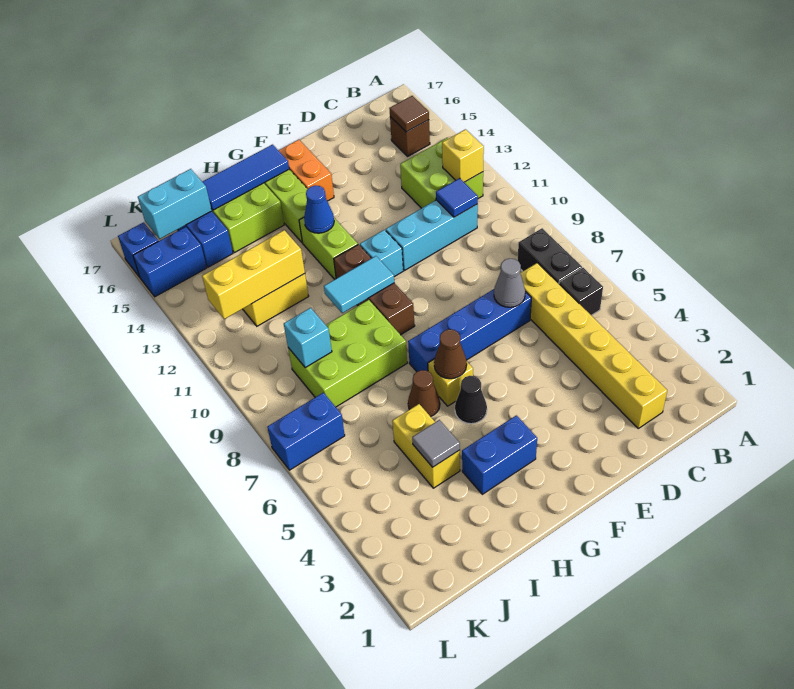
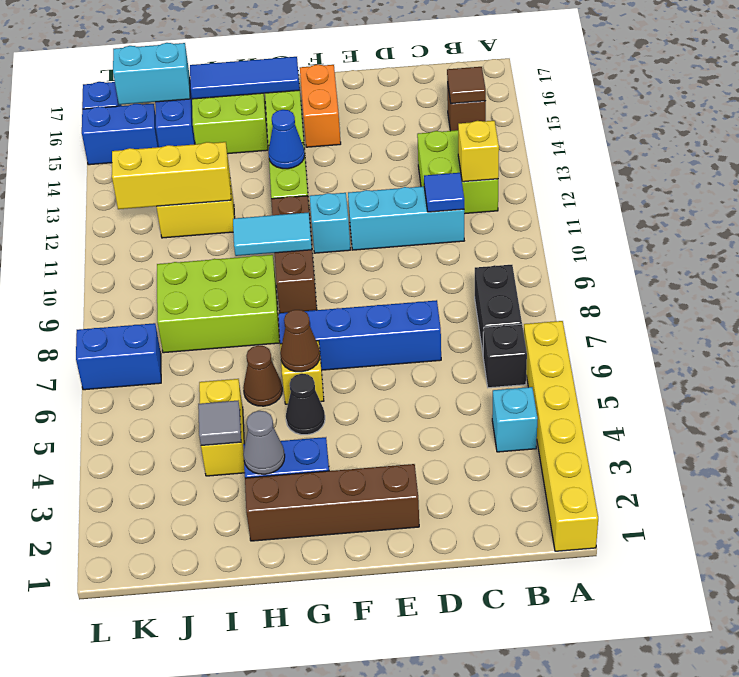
yellow brick C2:C7 level 1 -> yellow brick A1:A6 level 1
grey cone D7 level 2 -> grey cone H3 level 2
none -> brown brick E2:H2 level 1
cyan brick J9 level 2 -> cyan brick B4 level 1

